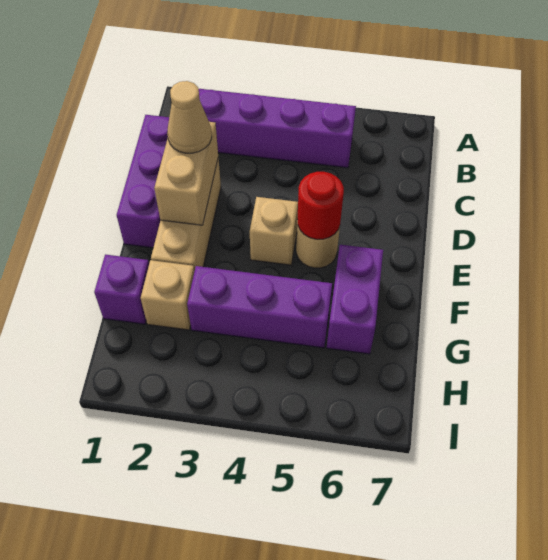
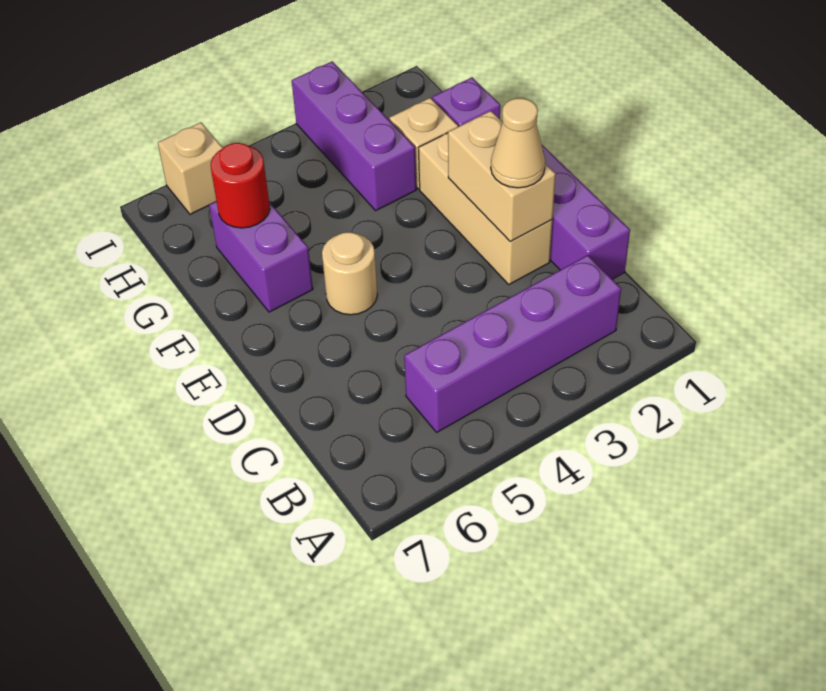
tan brick E4 level 1 -> tan brick I6 level 1
red round brick E5 level 2 -> red round brick G6 level 2
purple brick G3:G5 level 1 -> purple brick G3:I3 level 1

